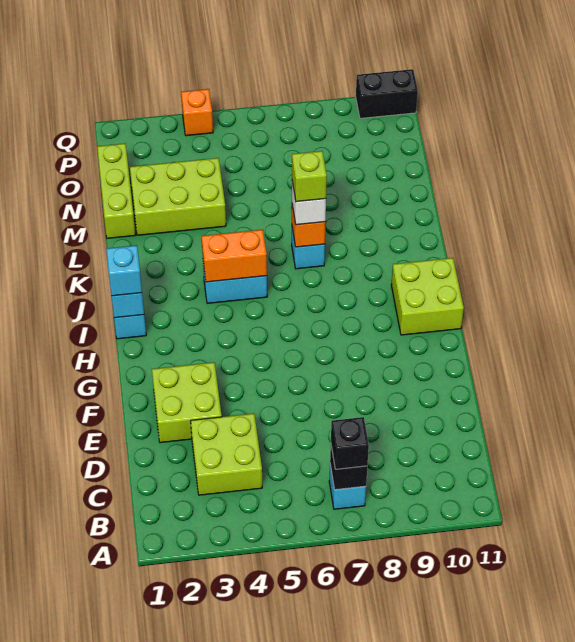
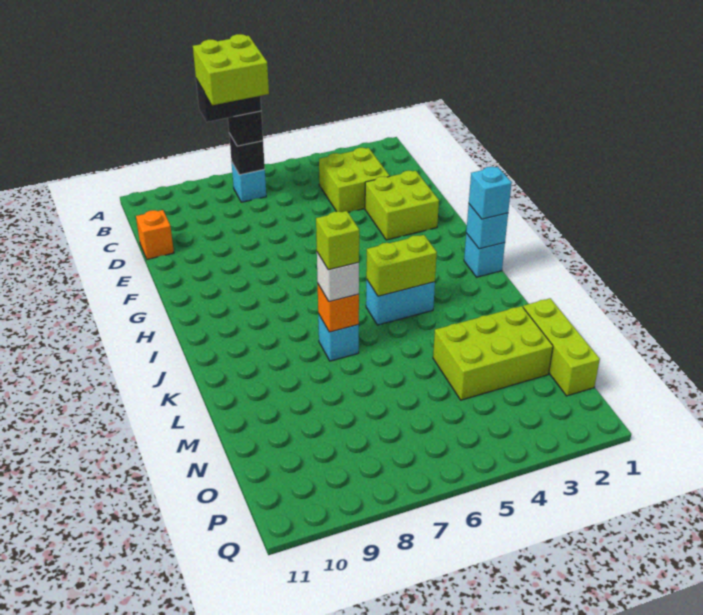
lime brick H10:I11 level 1 -> lime brick B7:C8 level 5
orange brick J4:J5 level 2 -> lime brick J4:J5 level 2
orange brick Q4 level 1 -> orange brick D11 level 1
black brick Q10:Q11 level 1 -> black brick B7:B8 level 4

